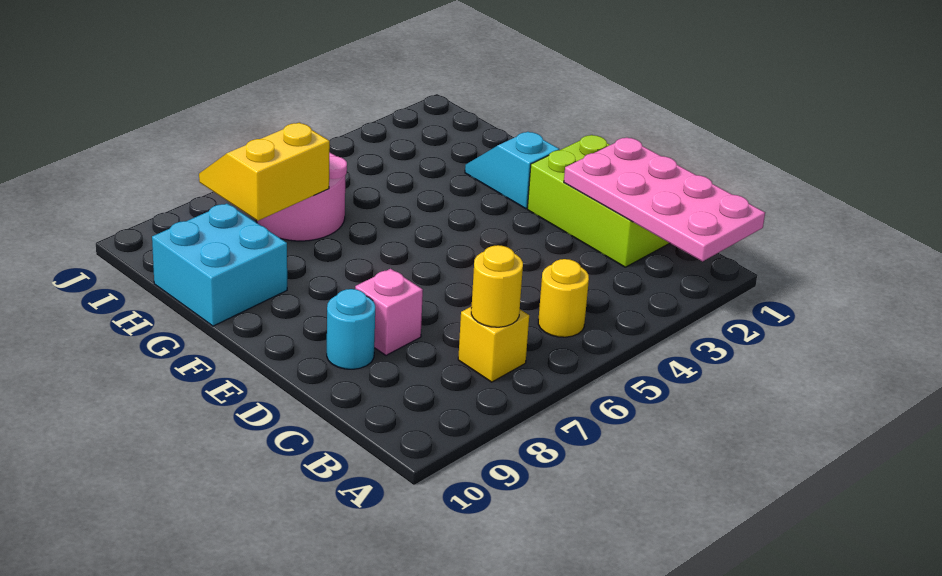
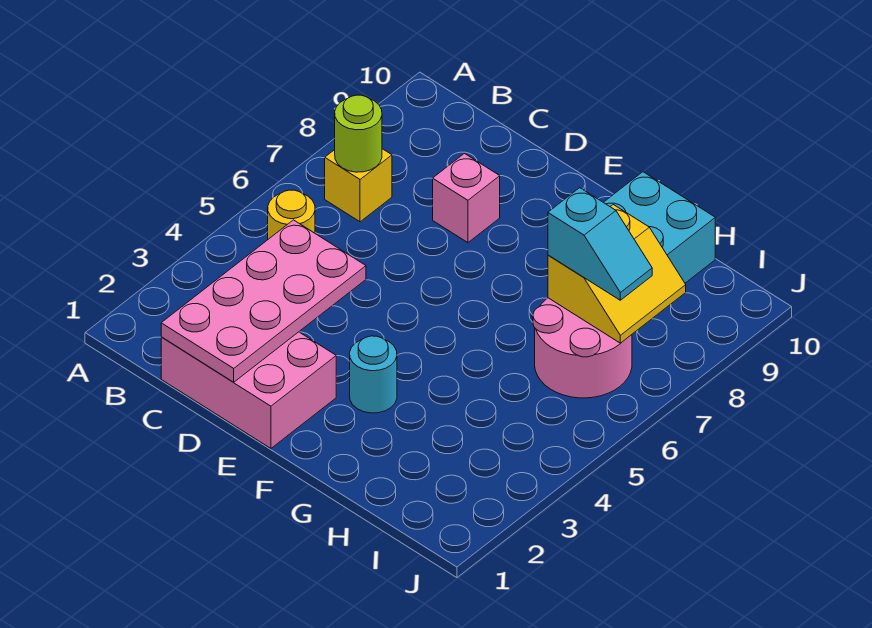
pink plate A1:D2 level 2 -> pink plate C1:D4 level 2
yellow round brick B7 level 2 -> lime round brick B7 level 2
lime brick C1:E2 level 1 -> pink brick C1:E2 level 1
cyan round brick D9 level 1 -> cyan round brick F3 level 1
cyan slope F2:G2 level 1 top F -> cyan slope H7:I7 level 3 top H

